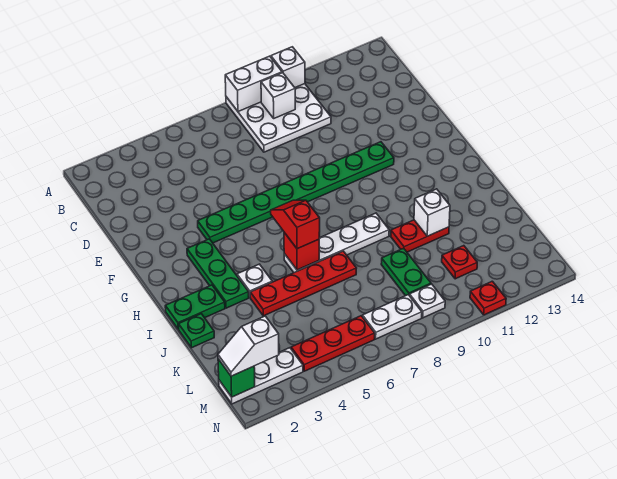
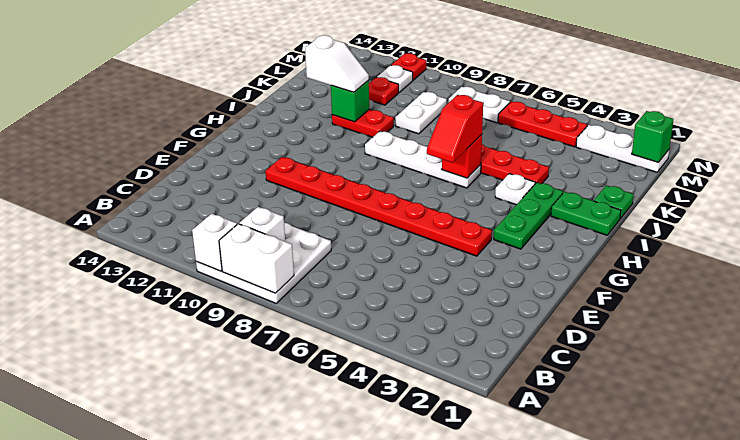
green plate F4:F11 level 1 -> red plate F4:F11 level 1
white brick J11 level 2 -> green brick J11 level 2
green plate K9:L9 level 1 -> white plate K9:L9 level 1
white slope M1:M2 level 3 top 2 -> white slope J11:J12 level 3 top 12
white plate M9 level 1 -> white plate M11 level 1

